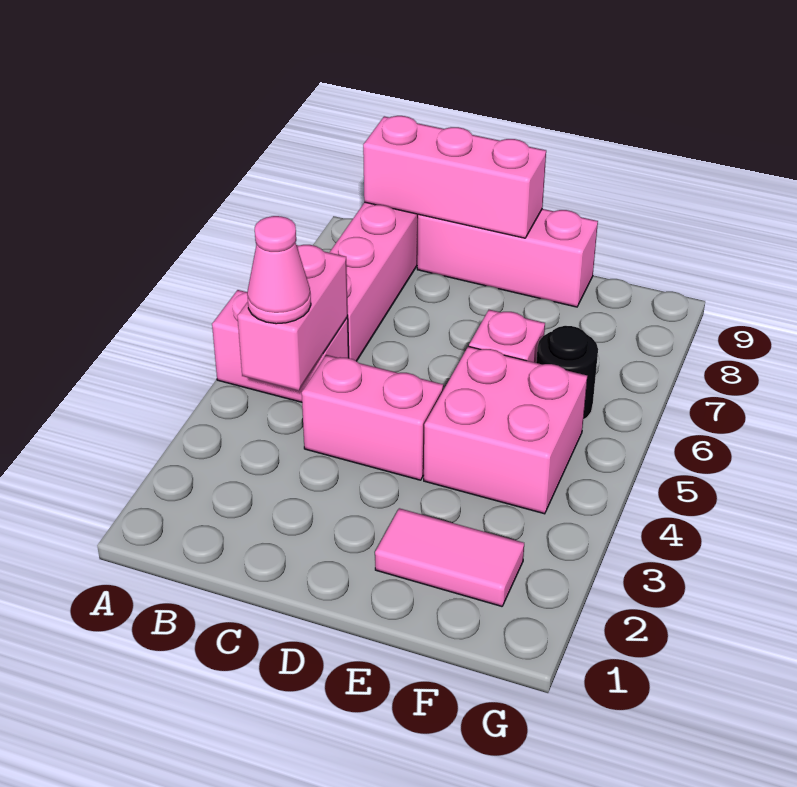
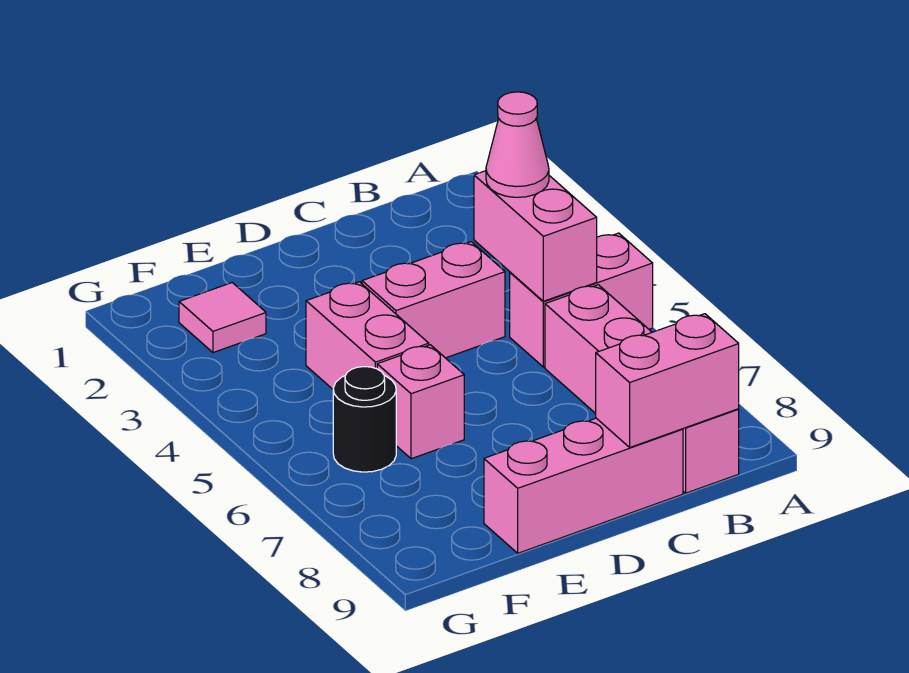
pink brick B9:D9 level 2 -> pink brick B9:C9 level 2
pink tile E2:F2 level 1 -> pink tile F2 level 1
pink brick E4:F5 level 1 -> pink brick E4:E5 level 1

